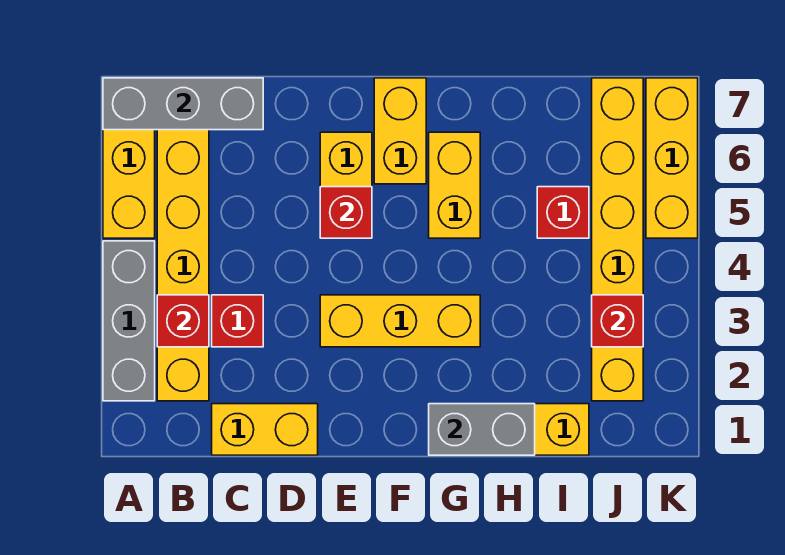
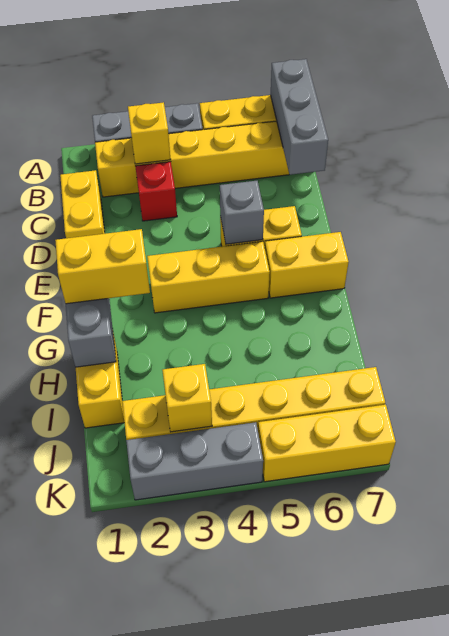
red brick B3 level 2 -> yellow brick B3 level 2
yellow brick E3:G3 level 1 -> yellow brick F3:F5 level 1
red brick E5 level 2 -> grey brick E5 level 2
yellow brick G5:G6 level 1 -> yellow brick G1:G2 level 3
red brick I5 level 1 -> none
red brick J3 level 2 -> yellow brick J3 level 2
none -> grey brick K2:K4 level 1

